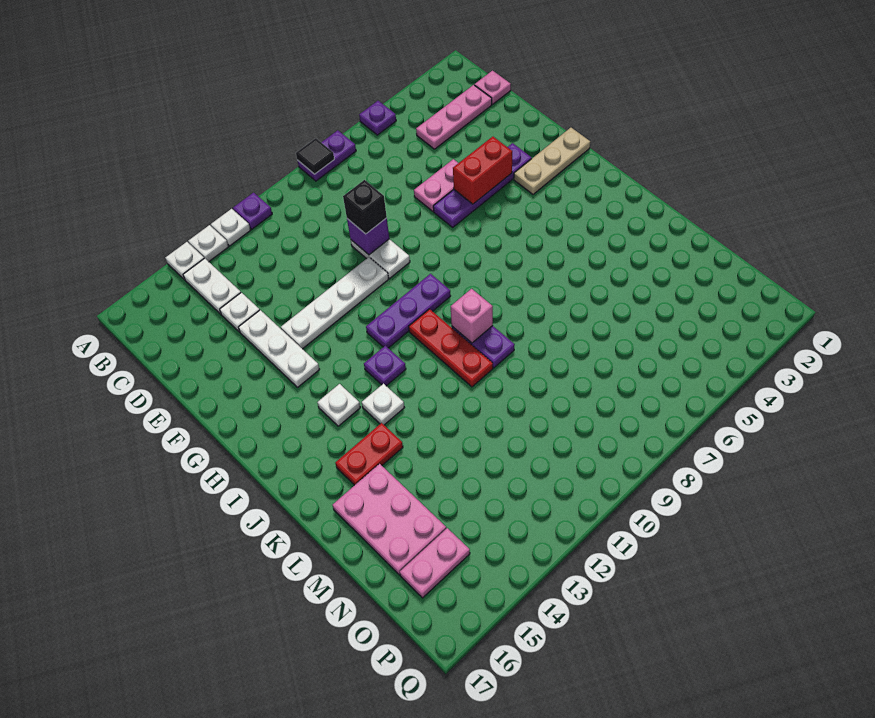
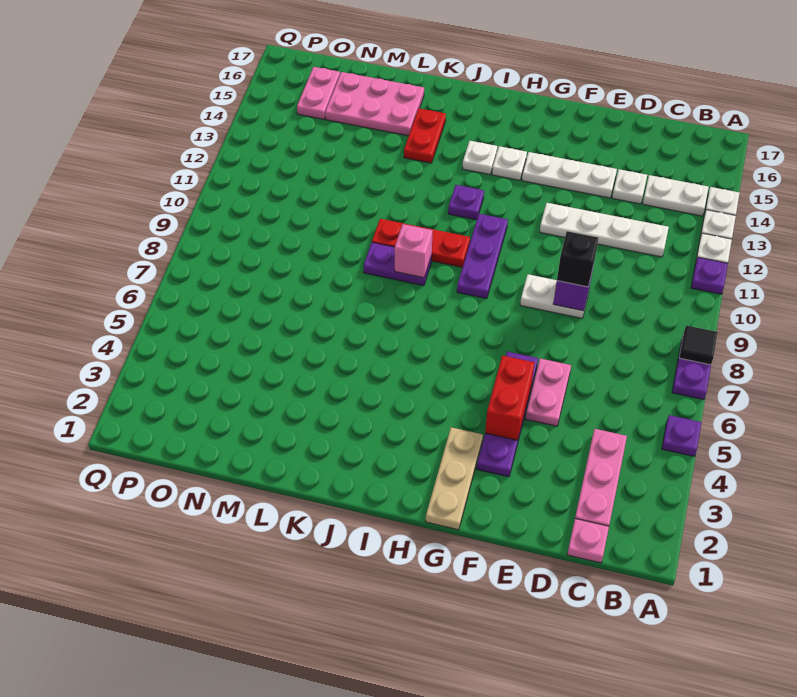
white plate F10:F13 level 1 -> white plate C12:F12 level 1
white plate J13 level 1 -> white plate H14 level 1

